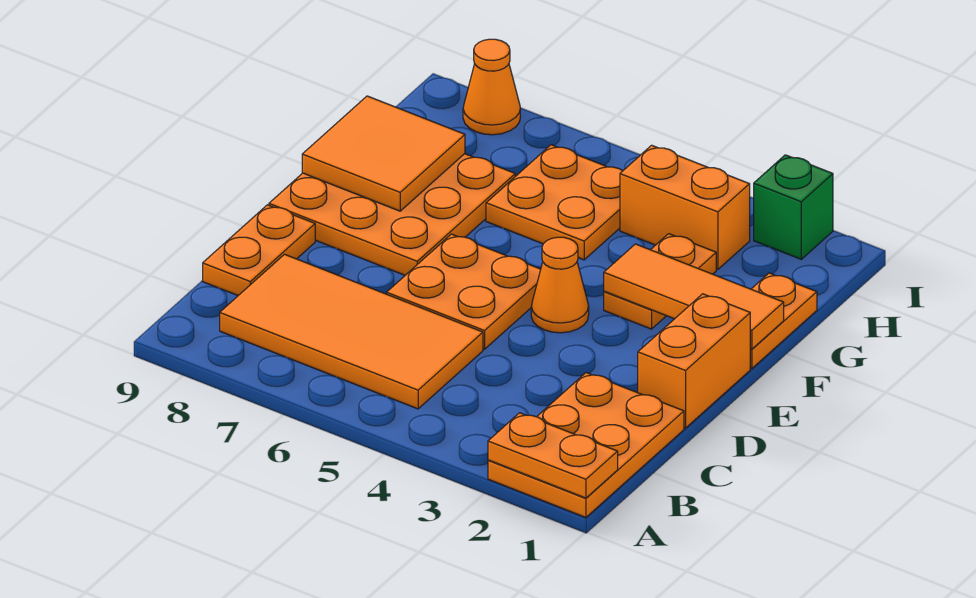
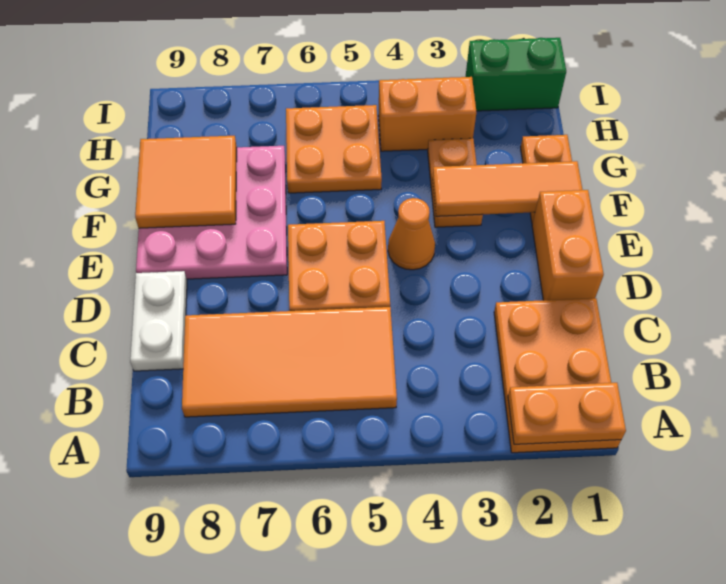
orange plate C9:D9 level 1 -> white plate C9:D9 level 1
orange plate E7:G9 level 1 -> pink plate E7:G9 level 1
green brick I2 level 1 -> green brick I1:I2 level 1
orange cone I8 level 1 -> none

